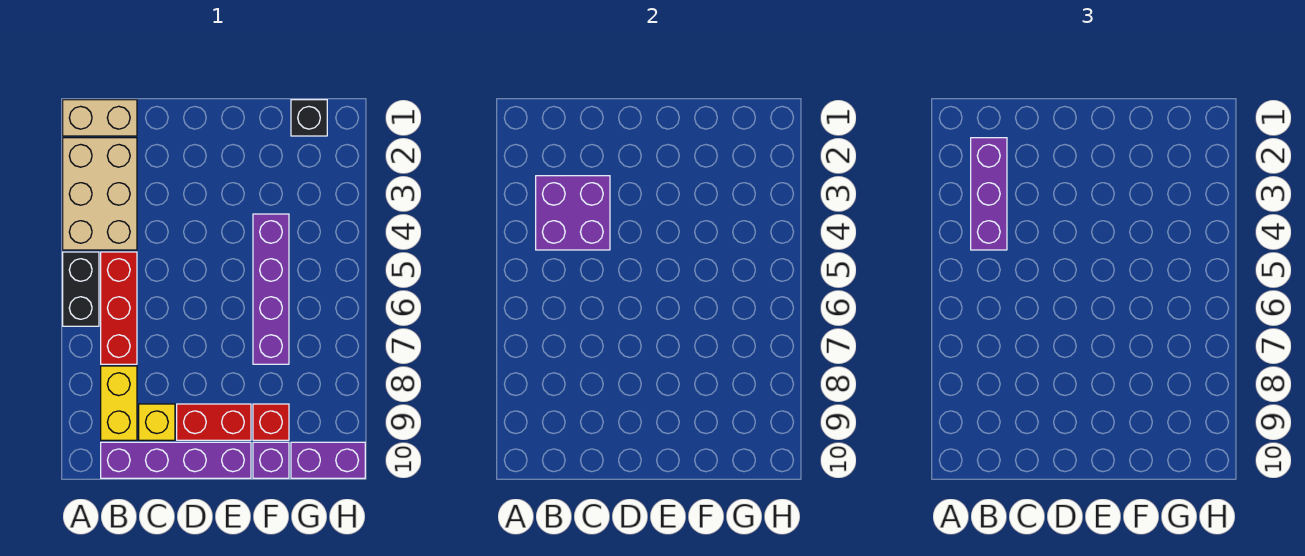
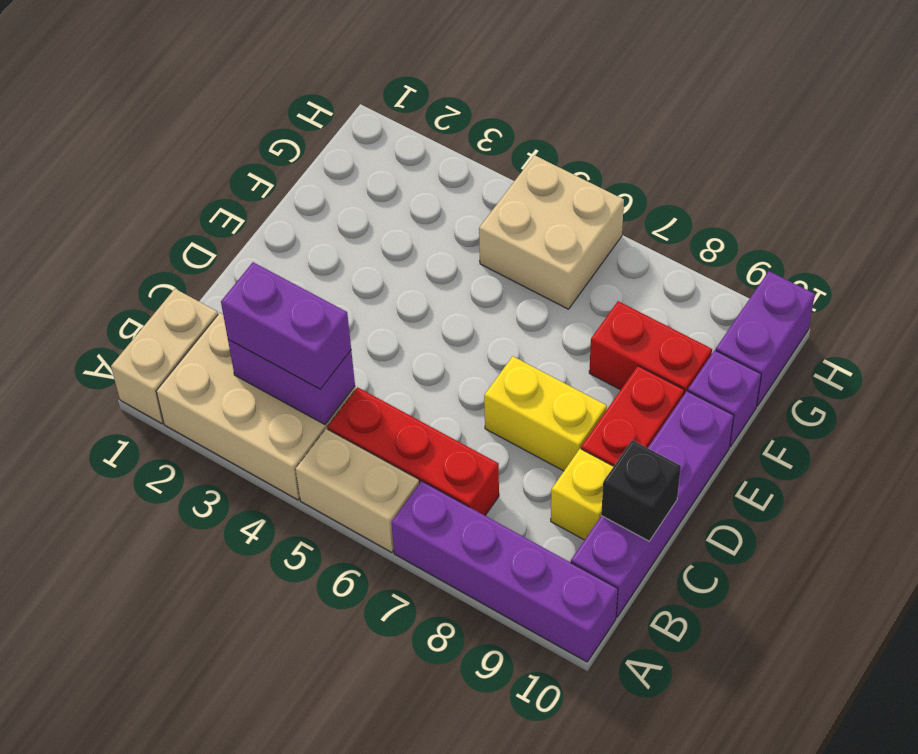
black brick A5:A6 level 1 -> tan brick A5:A6 level 1
purple brick B2:B4 level 3 -> purple brick B3:B4 level 3
purple brick B3:C4 level 2 -> purple brick B3:B4 level 2
yellow brick B8:B9 level 1 -> yellow brick D7:D8 level 1
purple brick F4:F7 level 1 -> purple brick A7:A10 level 1
red brick F9 level 1 -> red brick F8:F9 level 1
black brick G1 level 1 -> black brick C10 level 2
none -> tan brick G5:H6 level 1

